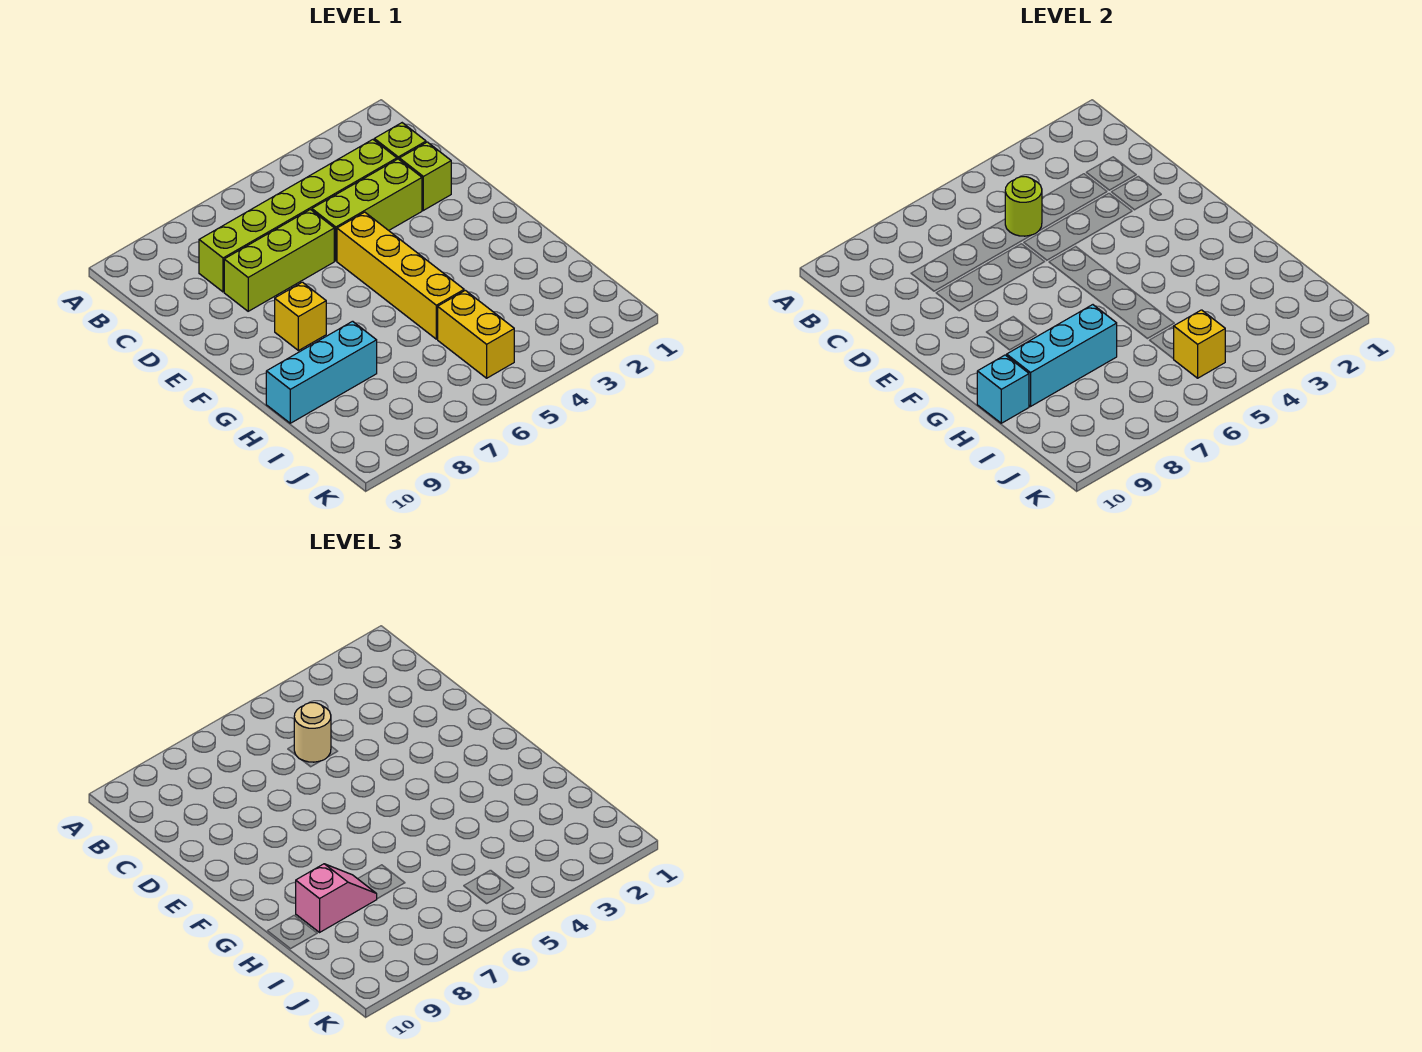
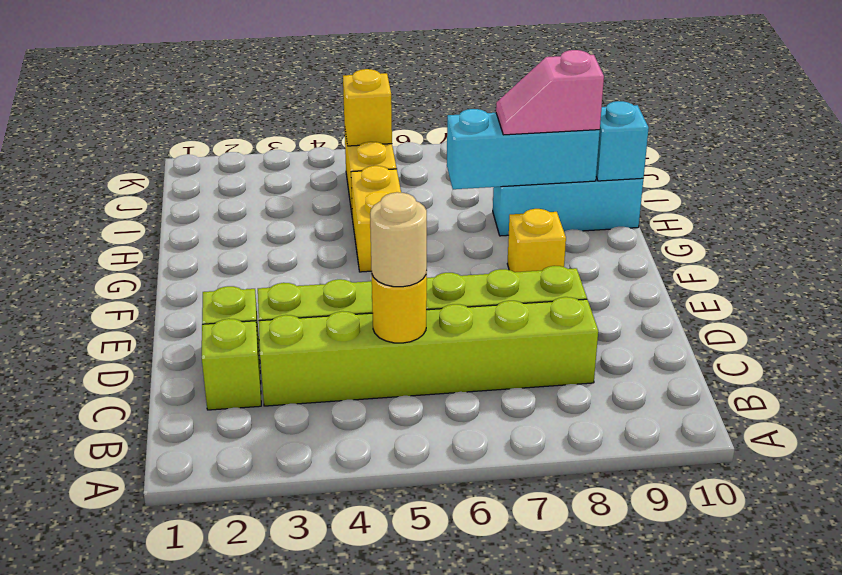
lime round brick C5 level 2 -> yellow round brick C5 level 2
yellow brick E5:H5 level 1 -> yellow brick G5:H5 level 1

